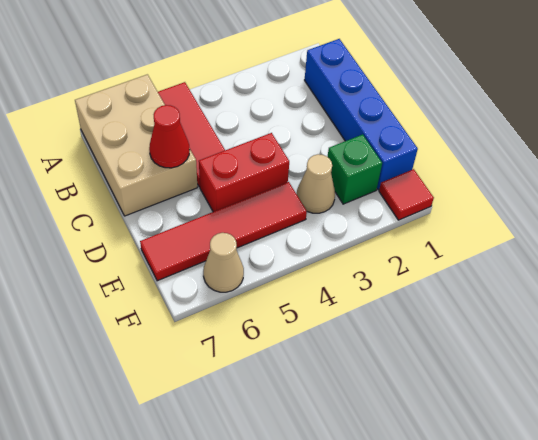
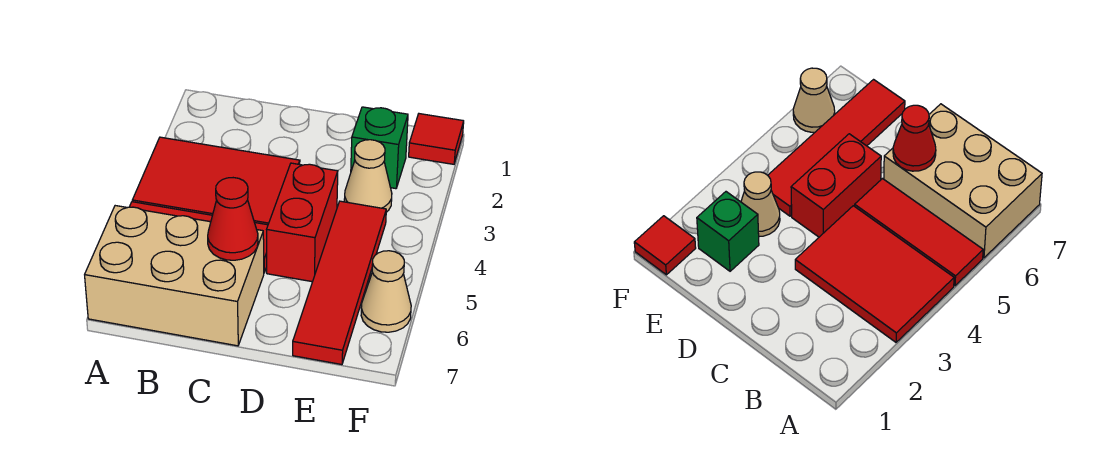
none -> red tile A3:C4 level 1
blue brick B1:E1 level 1 -> none

